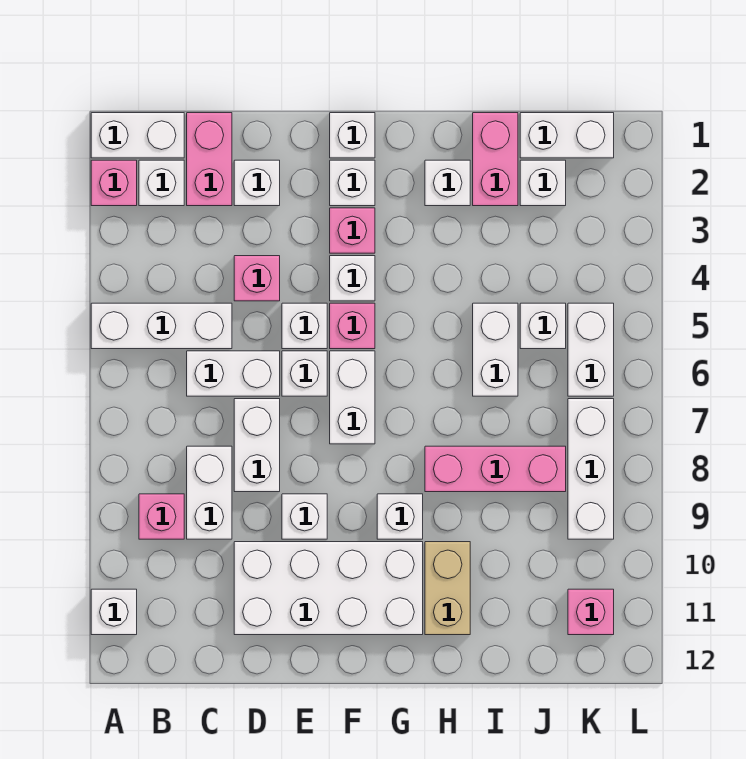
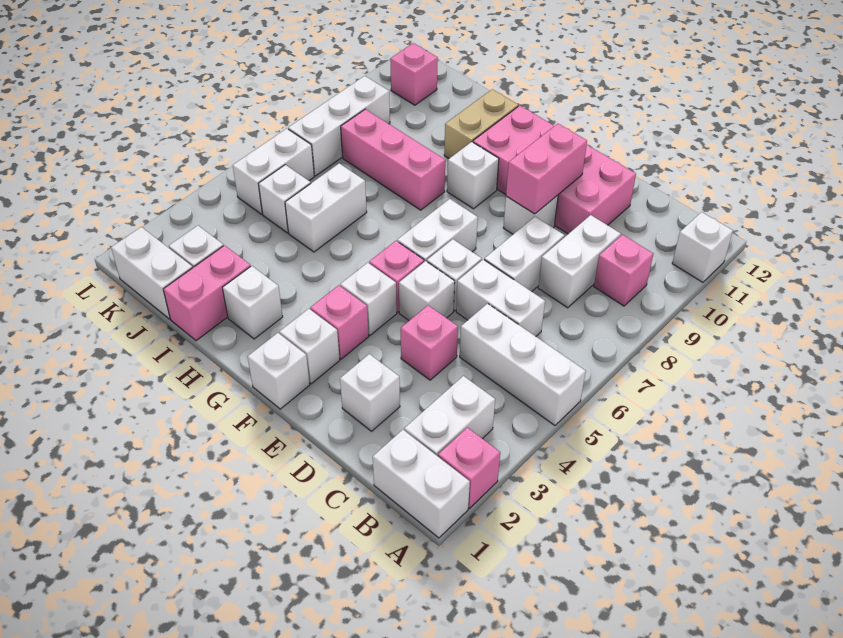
white brick B2 level 1 -> white brick B2:B3 level 1
pink brick C1:C2 level 1 -> pink brick E9:E10 level 2
white brick D10:G11 level 1 -> pink brick D10:G11 level 1

